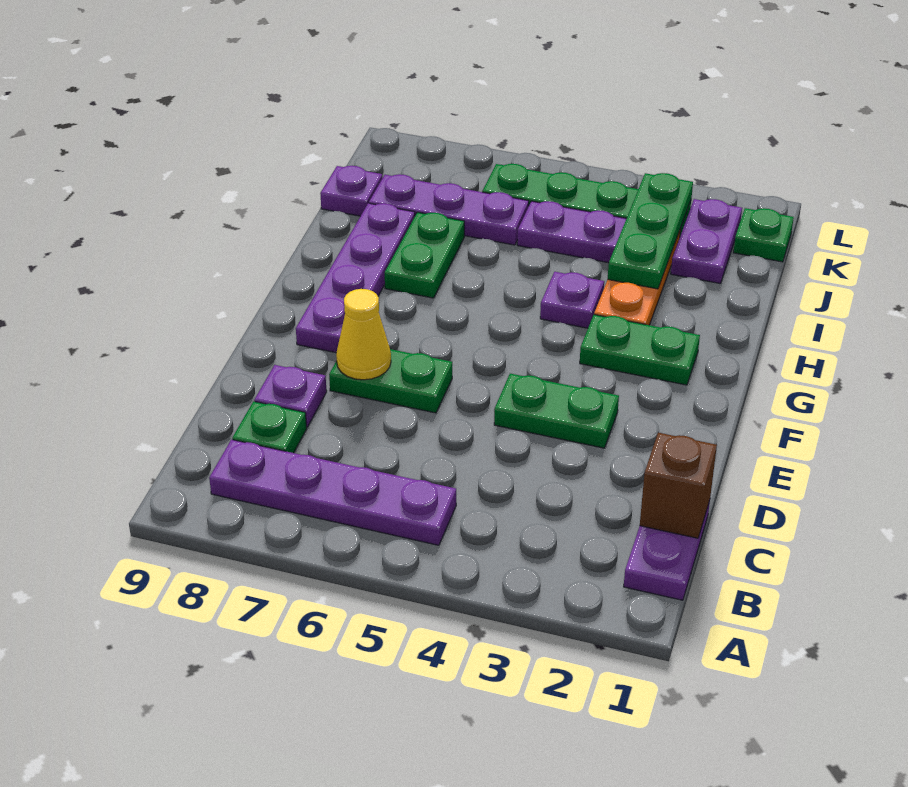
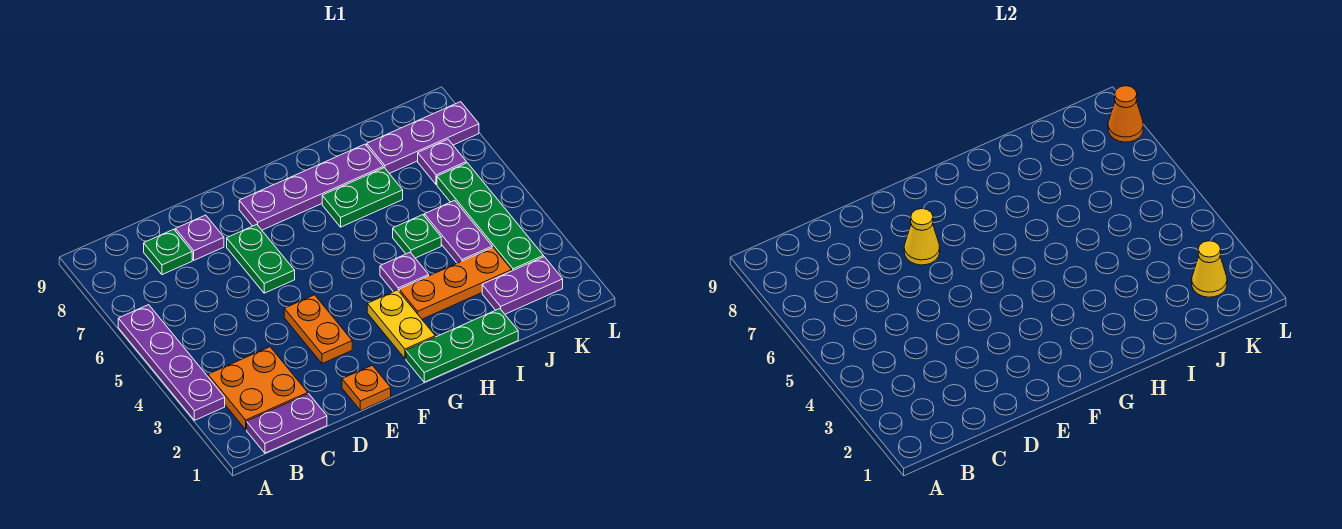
none -> orange plate B2:C3 level 1
purple plate B5:B8 level 1 -> purple plate A3:A6 level 1
brown brick C1 level 2 -> none
none -> orange plate E1 level 1
green plate E3:E4 level 1 -> orange plate E3:E4 level 1
green plate G2:G3 level 1 -> yellow plate G2:G3 level 1
green plate I3:K3 level 2 -> green plate G1:I1 level 1
purple plate J6:J8 level 1 -> purple plate J8:L8 level 1
purple plate J9 level 1 -> purple plate K7 level 1
green plate K1 level 1 -> green plate I5 level 1
none -> yellow cone K2 level 2
none -> orange cone L8 level 2

